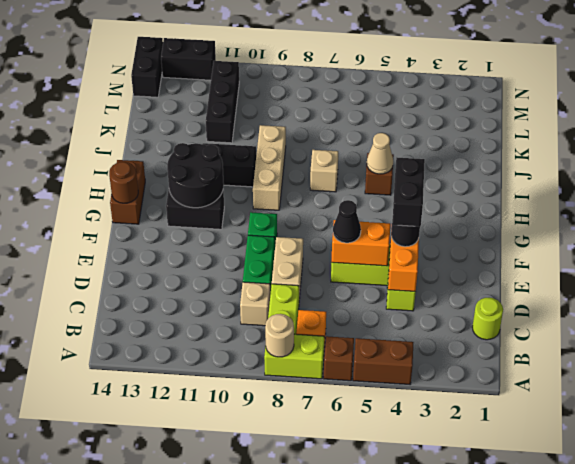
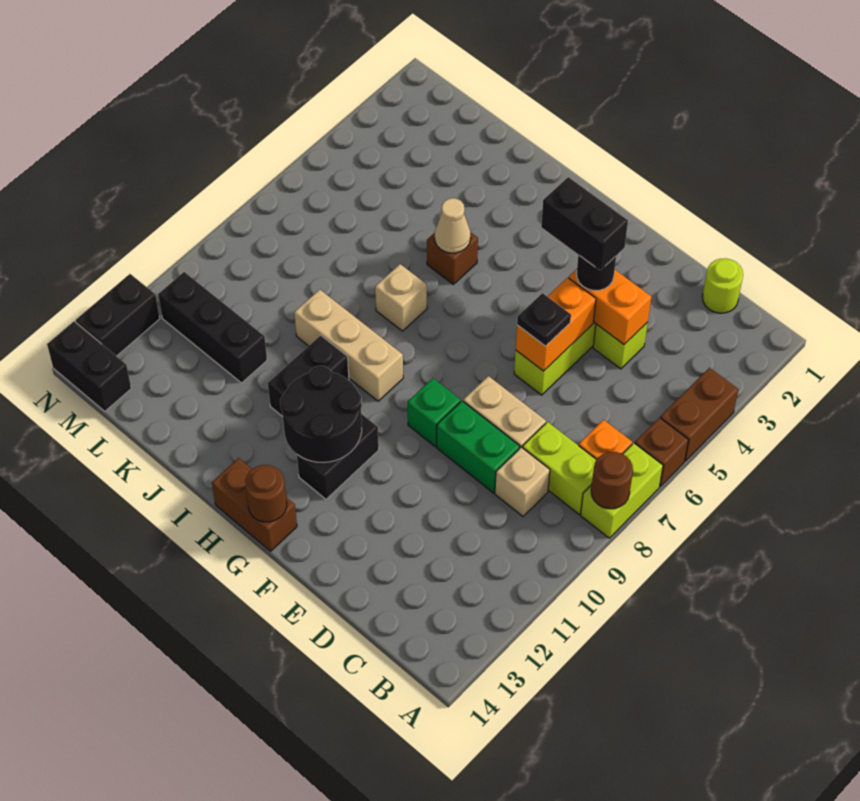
tan round brick A8 level 2 -> brown round brick A8 level 2
black cone E6 level 3 -> black plate E6 level 3

